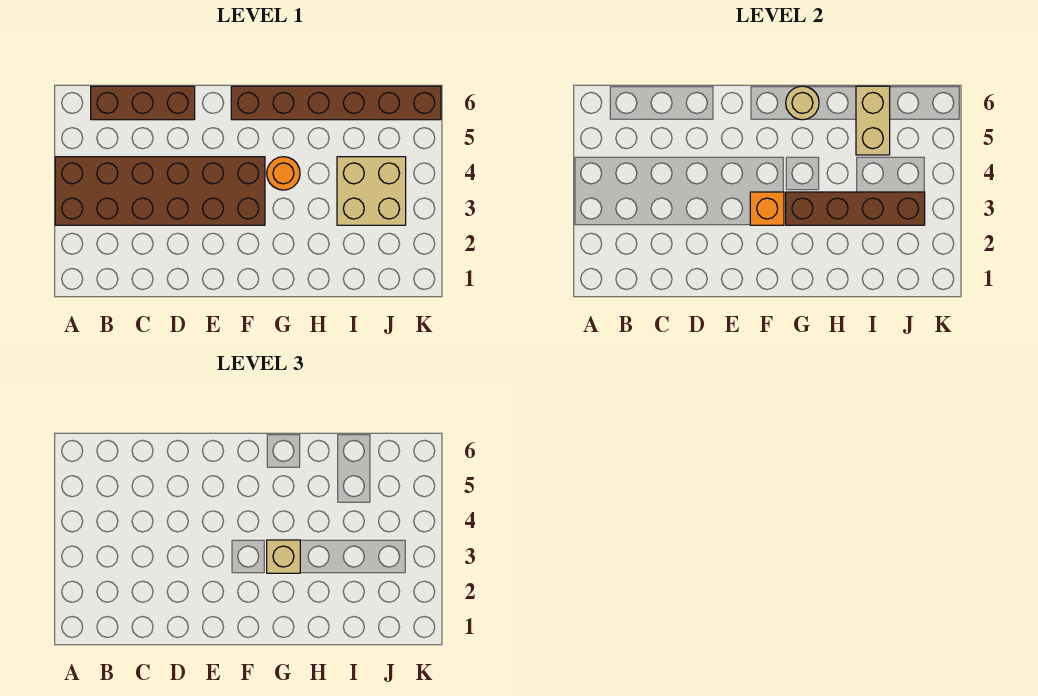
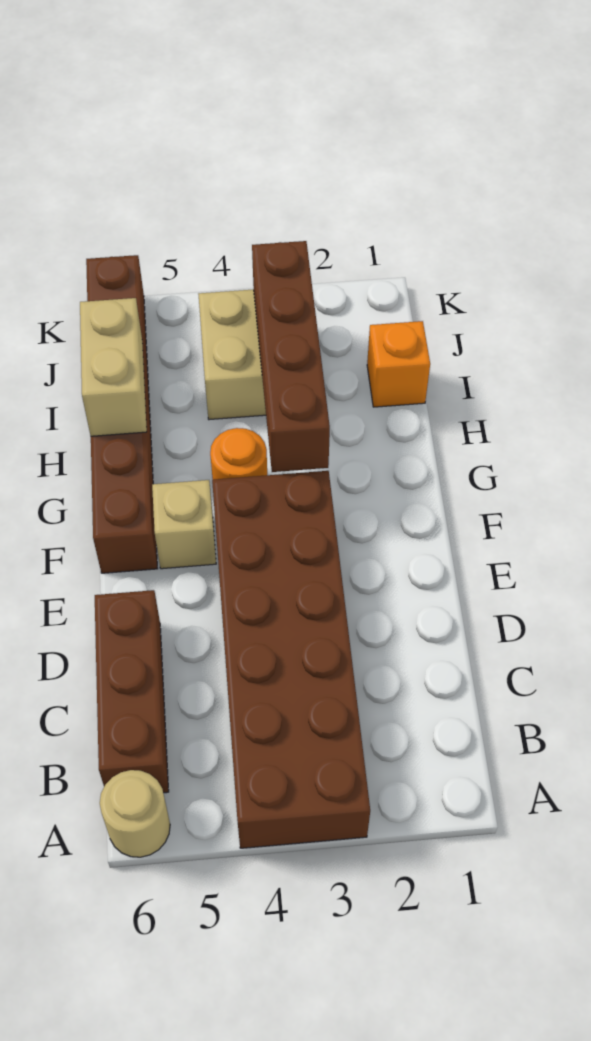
orange brick F3 level 2 -> orange brick I1 level 1
tan brick G3 level 3 -> tan brick F5 level 1
tan round brick G6 level 2 -> tan round brick A6 level 1
tan brick I5:I6 level 2 -> tan brick H6:I6 level 2

